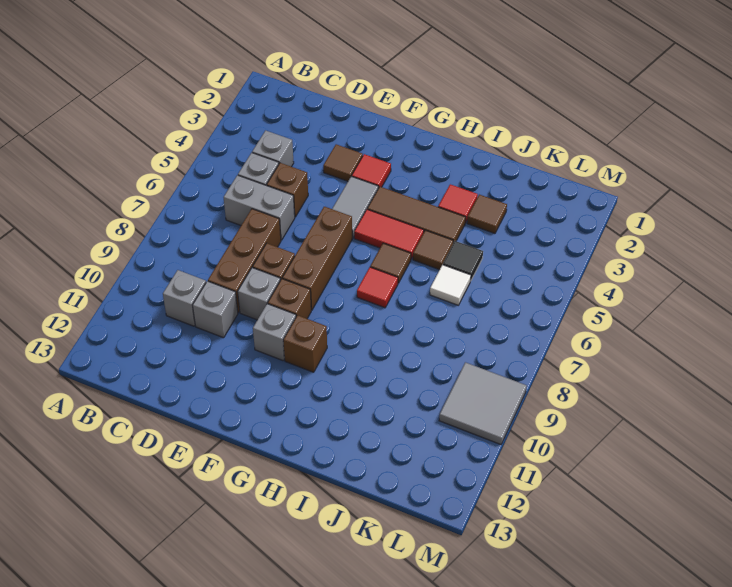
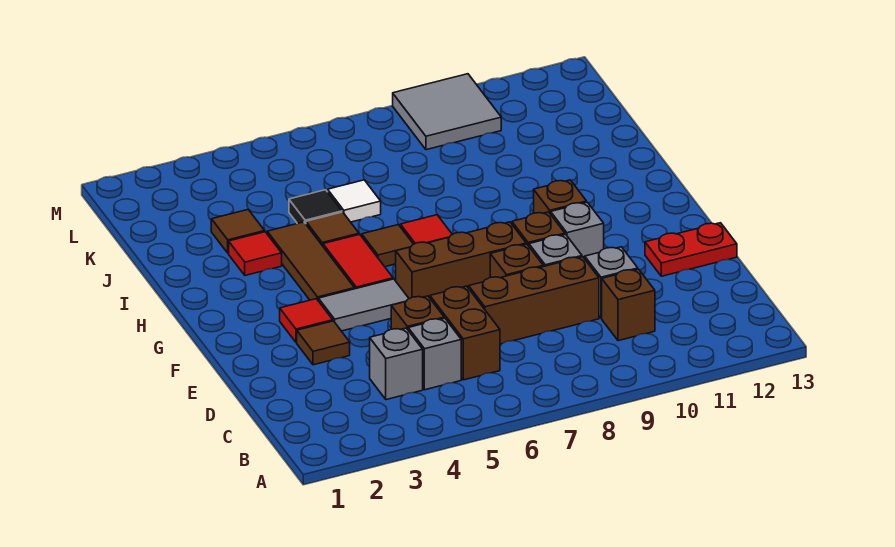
grey brick C6:D6 level 1 -> brown brick C6:D6 level 1
grey brick C10 level 1 -> brown brick C10 level 1
none -> red plate E12:E13 level 1

